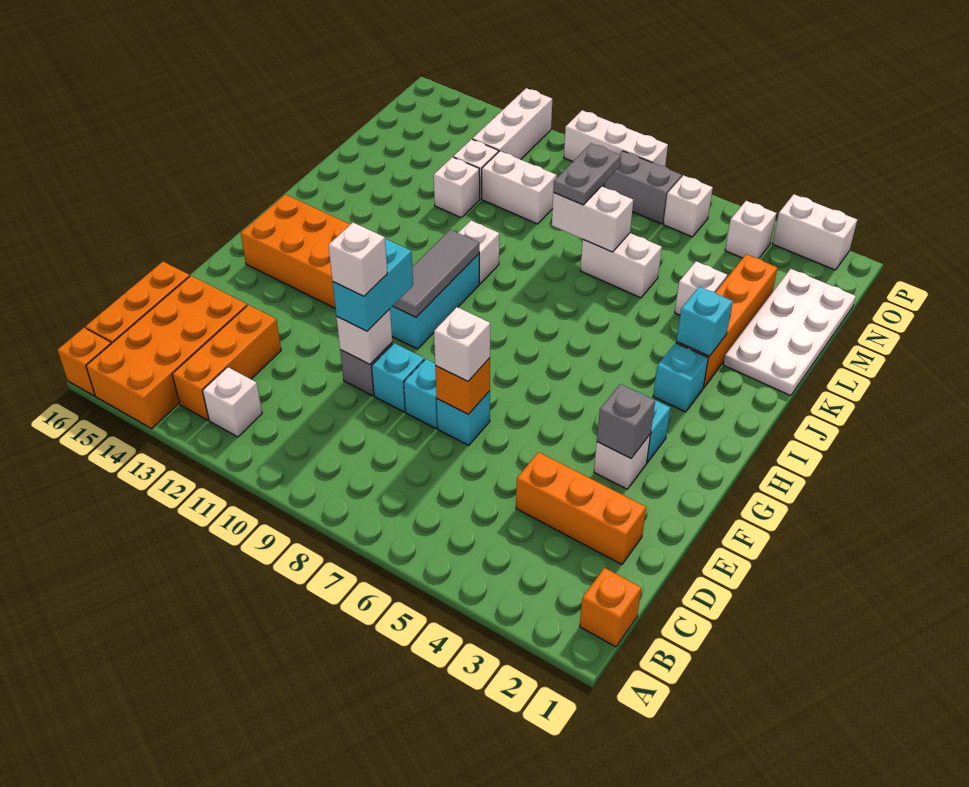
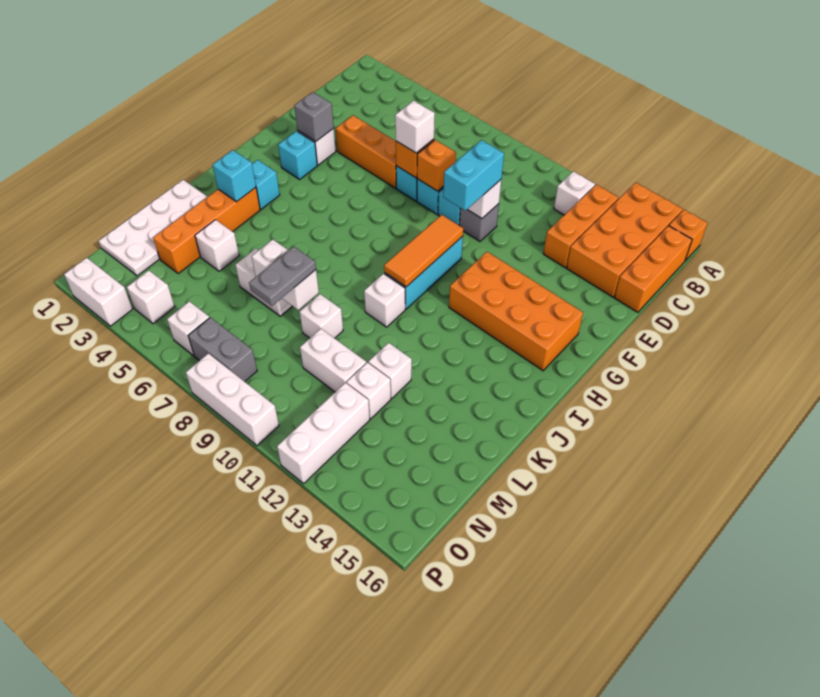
orange brick B1 level 1 -> orange brick E8 level 2
orange brick D2:D4 level 1 -> orange brick E4:E6 level 1
white brick E10 level 4 -> white brick L9 level 1
grey tile G10:I10 level 2 -> orange tile G10:I10 level 2

